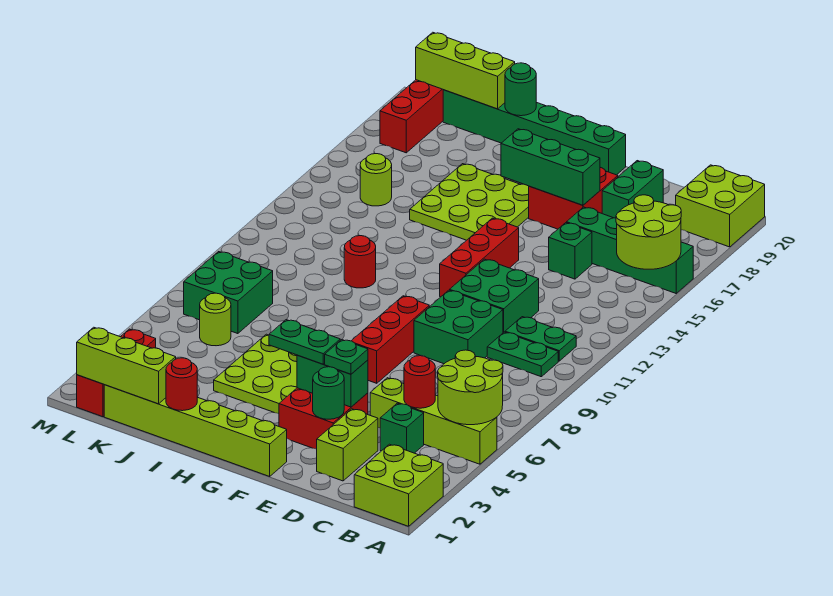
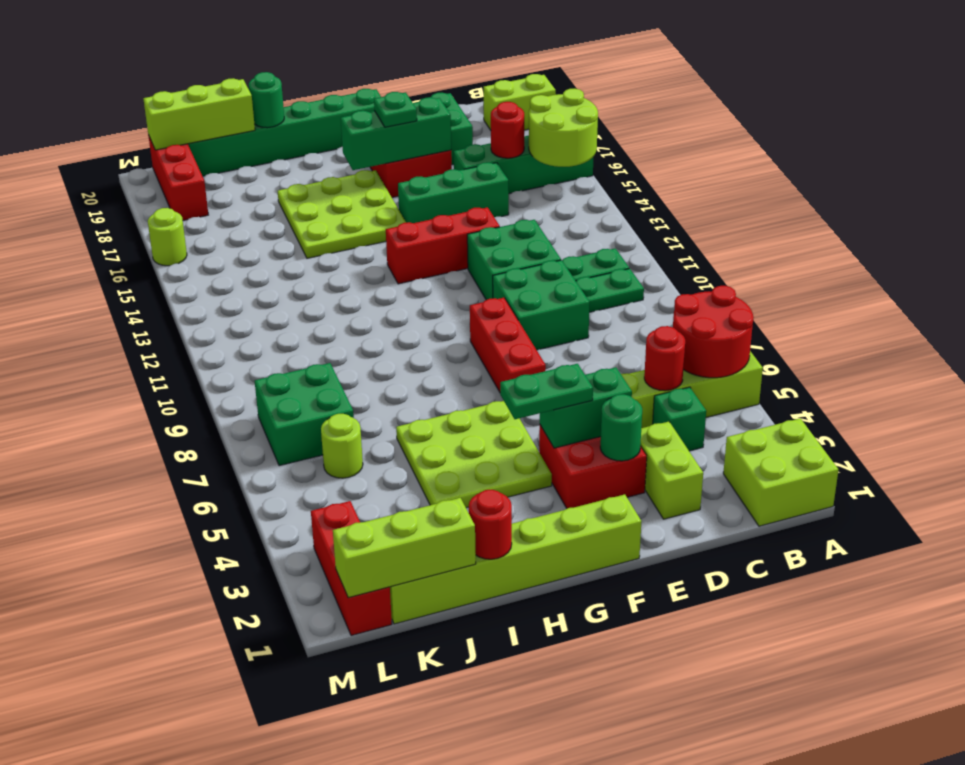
lime round brick A5:B6 level 2 -> red round brick A5:B6 level 2
lime brick A19:B20 level 1 -> lime brick A19:B19 level 1
green brick D15 level 1 -> green brick D15:F15 level 1
green plate E4 level 3 -> green plate F17 level 3
red brick F12:F14 level 1 -> red brick E13:G13 level 1
red round brick I11 level 1 -> red round brick C16 level 2
lime round brick K15 level 1 -> lime round brick M16 level 1

